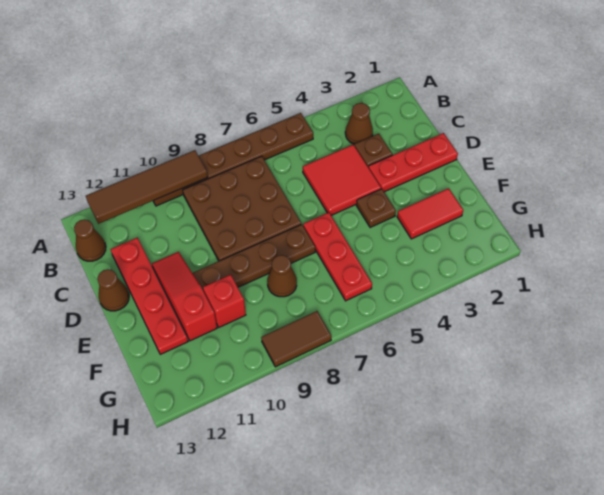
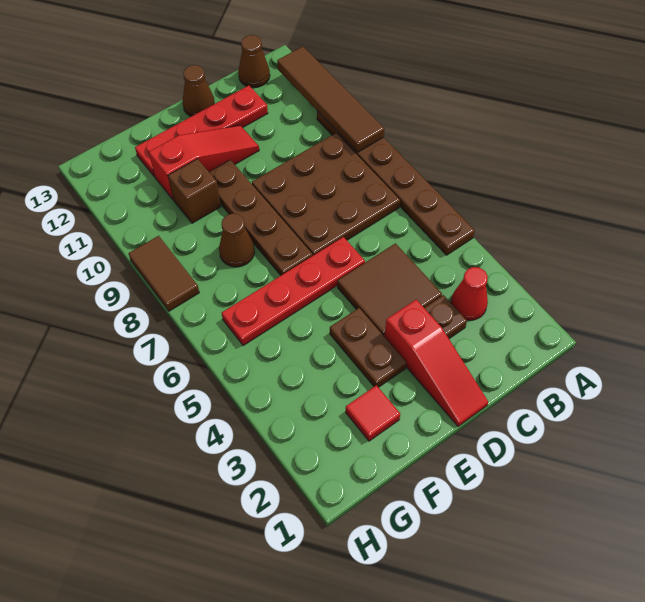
brown cone B3 level 1 -> red cone B3 level 1
red tile C4:D5 level 1 -> brown tile C4:D5 level 1
red plate D1:D3 level 1 -> red slope D1:D3 level 1 top 3
brown plate E4 level 1 -> brown plate E3:E4 level 1
red plate E6:G6 level 1 -> red plate D6:G6 level 1
red tile F2:F3 level 1 -> red tile F2 level 1
red brick F10 level 1 -> brown brick F10 level 1

